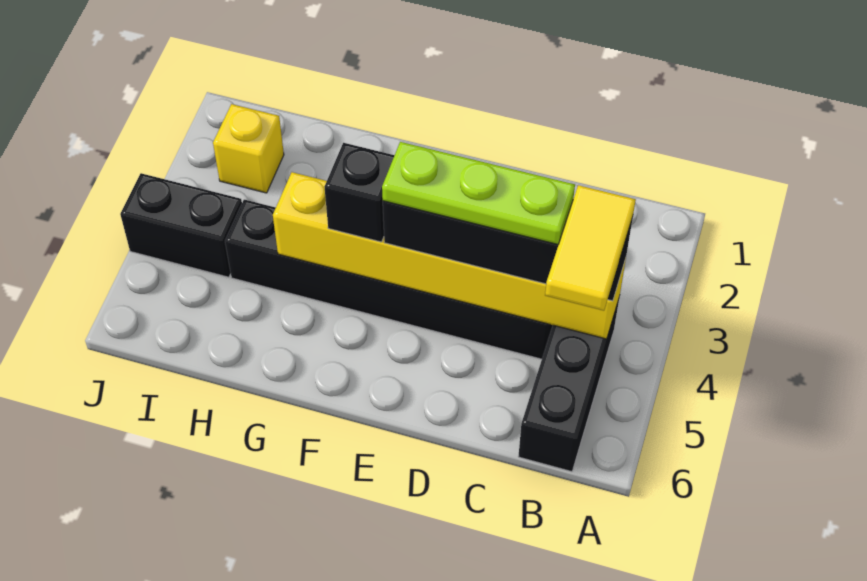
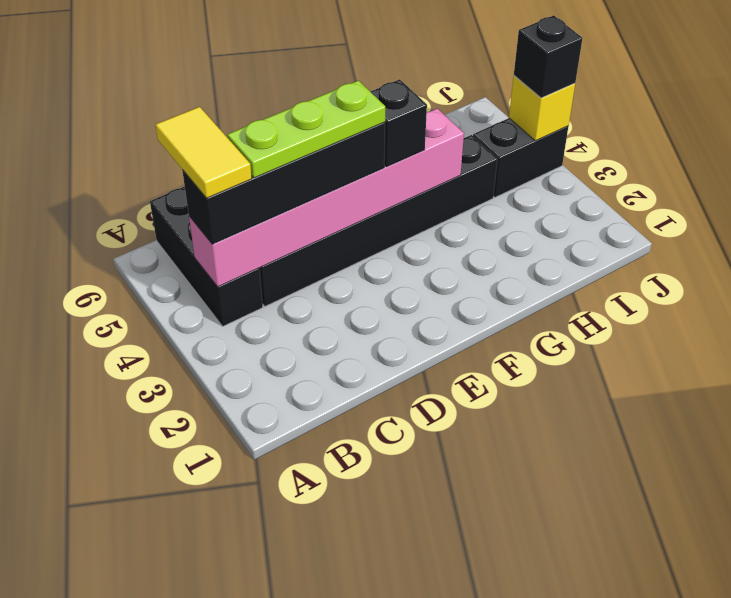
yellow brick B4:G4 level 2 -> pink brick B4:G4 level 2
yellow brick I2 level 1 -> yellow brick J4 level 2
none -> black brick J4 level 3

